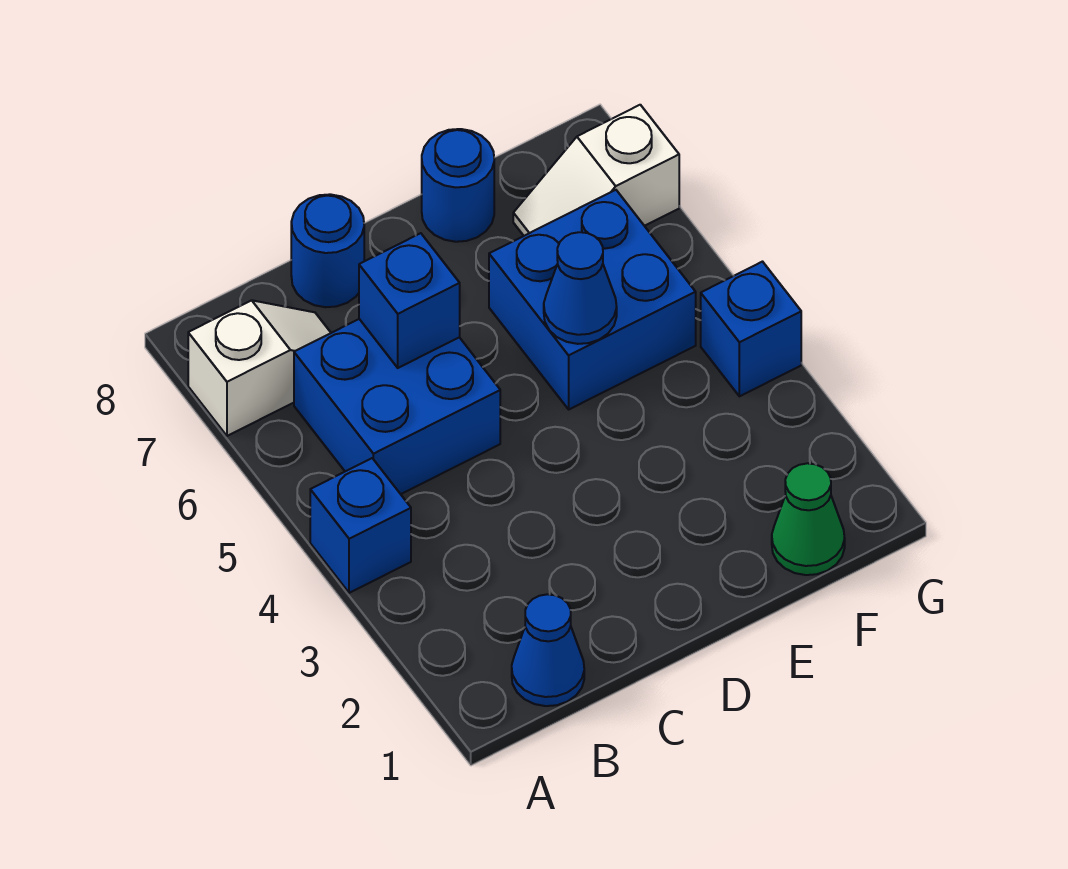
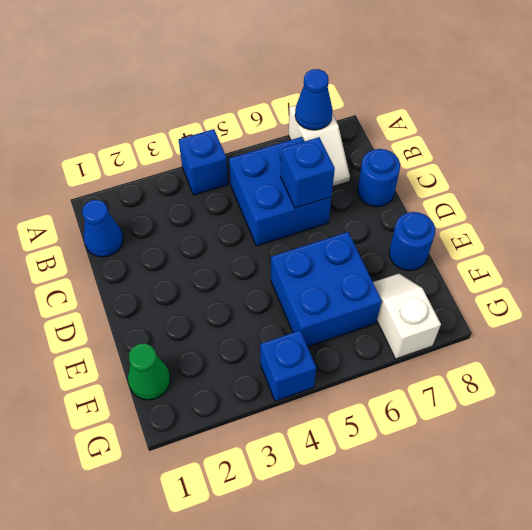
blue cone E5 level 2 -> blue cone A7 level 2

